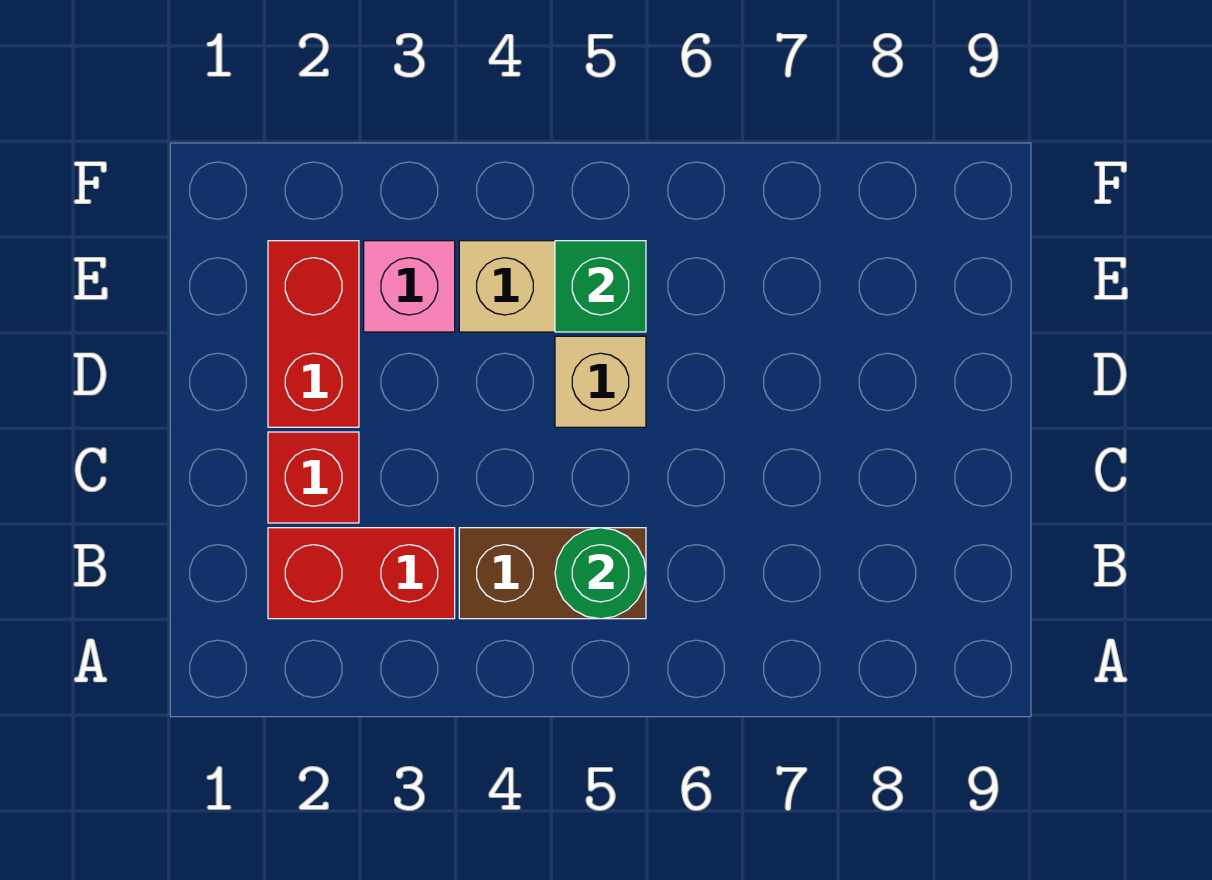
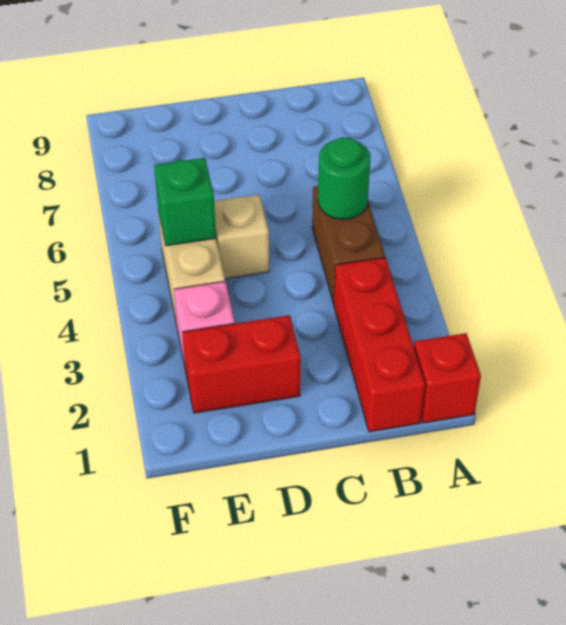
red brick B2:B3 level 1 -> red brick B1:B3 level 1
red brick C2 level 1 -> red brick A1 level 1

